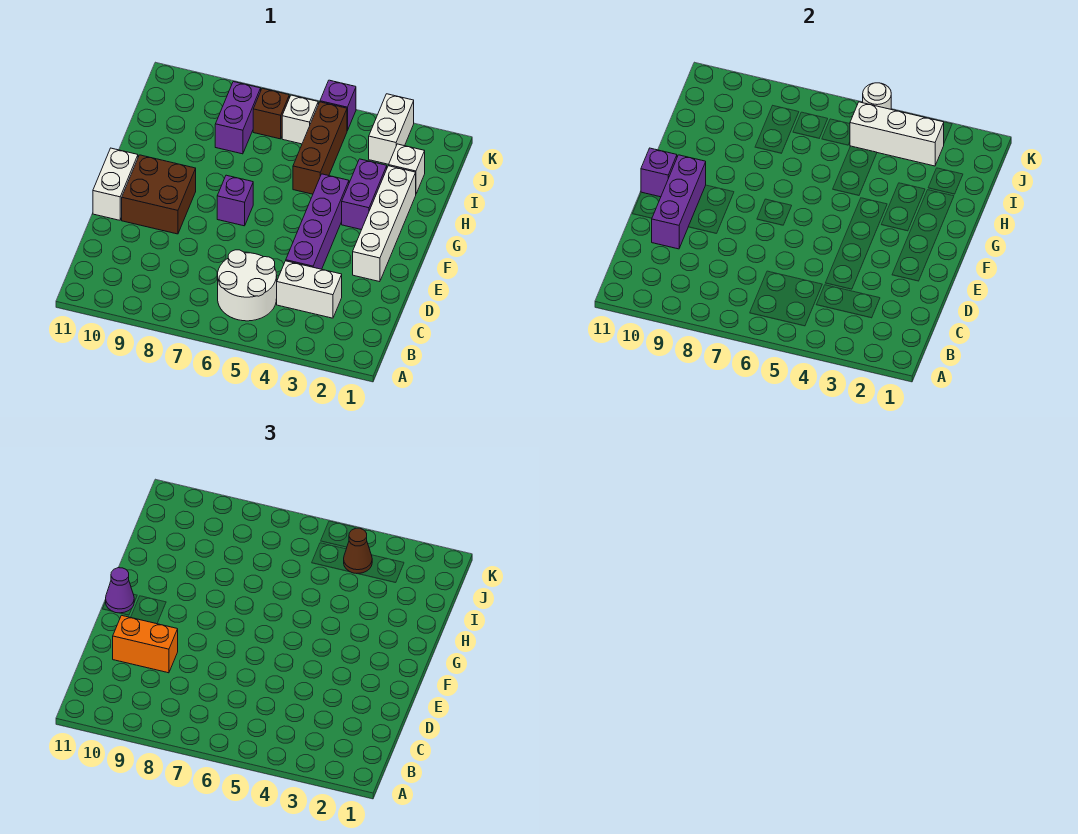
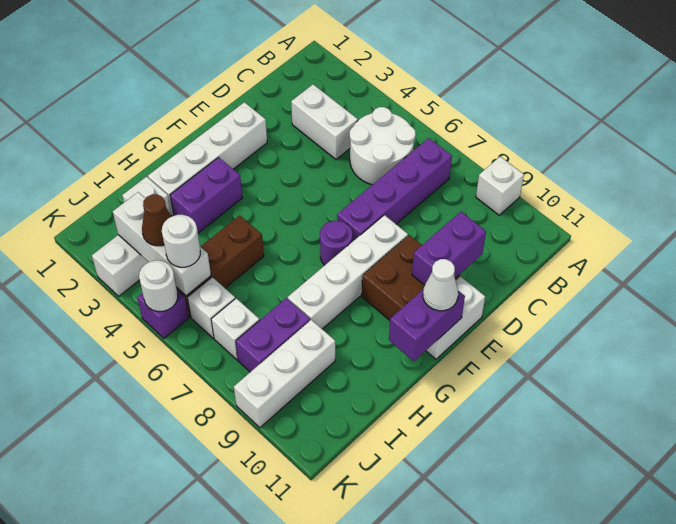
none -> white brick A9 level 1
purple brick D4:G4 level 1 -> purple brick B7:E7 level 1
orange brick D9:D10 level 3 -> none
purple brick D10:F10 level 2 -> purple brick D10:E10 level 2
none -> white brick E8:H8 level 1
purple brick F7 level 1 -> purple round brick F7 level 1
purple brick F11 level 2 -> purple brick F11:G11 level 2
purple cone F11 level 3 -> white cone F11 level 3
none -> white brick I9:K9 level 1
none -> white round brick J5 level 3
brown brick J7 level 1 -> white brick J7 level 1

